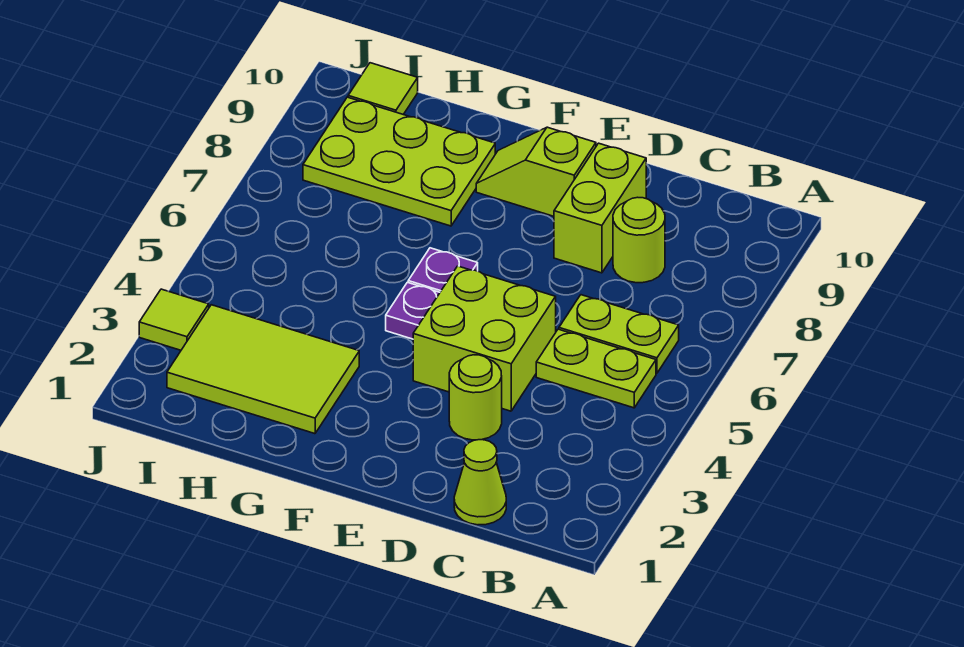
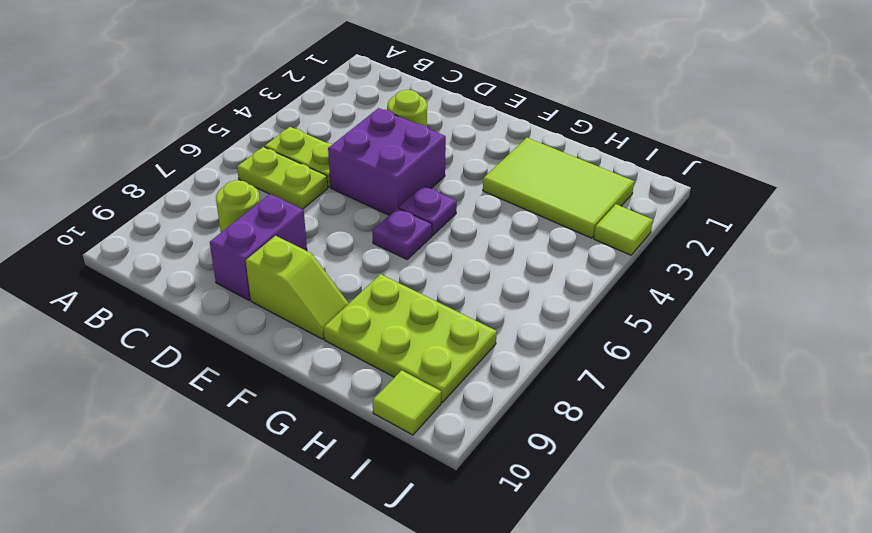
lime cone C1 level 1 -> none
lime brick D4:E5 level 1 -> purple brick D4:E5 level 1
lime brick D8:D9 level 1 -> purple brick D8:D9 level 1

